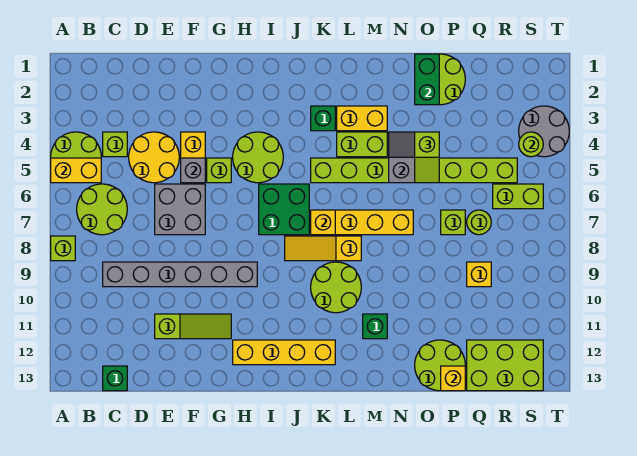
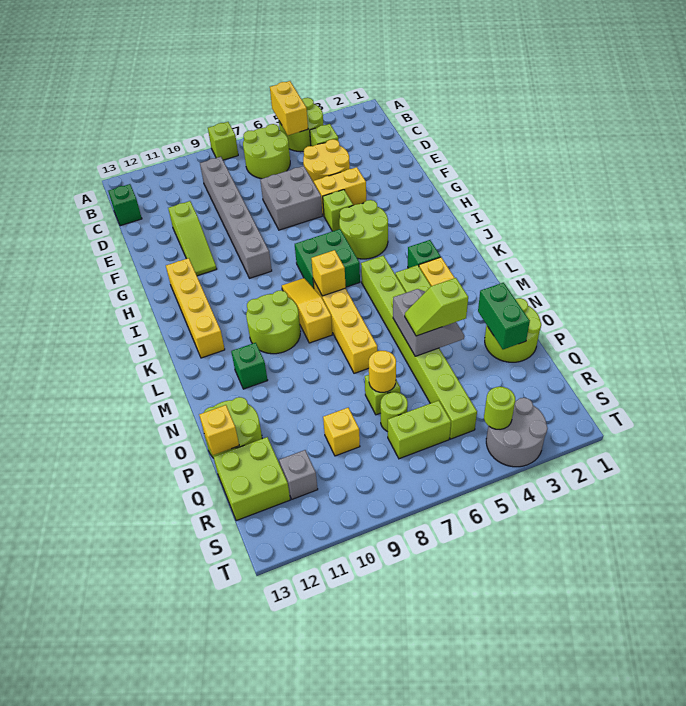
grey brick F5 level 2 -> grey brick R11 level 1
green brick O1:O2 level 2 -> green brick O2:P2 level 2
none -> yellow round brick P7 level 2
lime brick Q12:S13 level 1 -> lime brick Q12:R13 level 1
lime brick R6:S6 level 1 -> lime brick R6:R7 level 1

